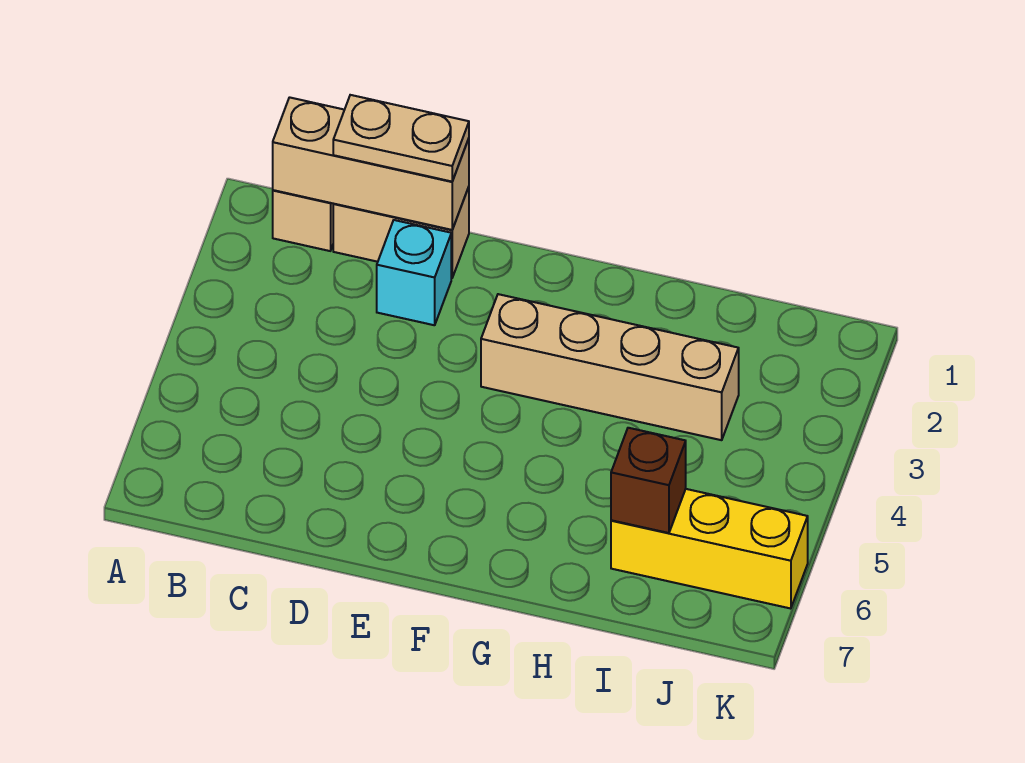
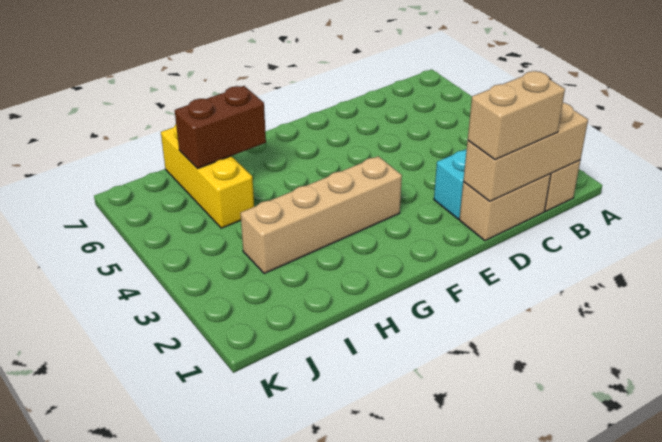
tan plate C1:D1 level 3 -> tan brick C1:D1 level 3
yellow brick I6:K6 level 1 -> yellow brick I5:I7 level 1
brown brick I6 level 2 -> brown brick H6:I6 level 2

